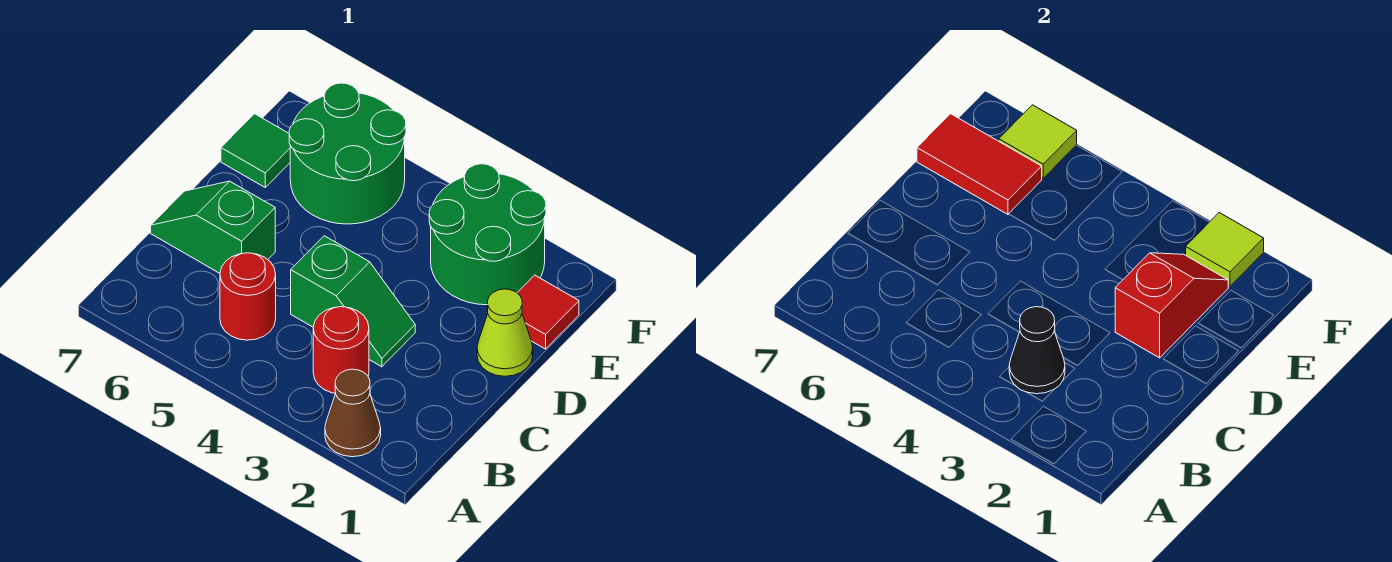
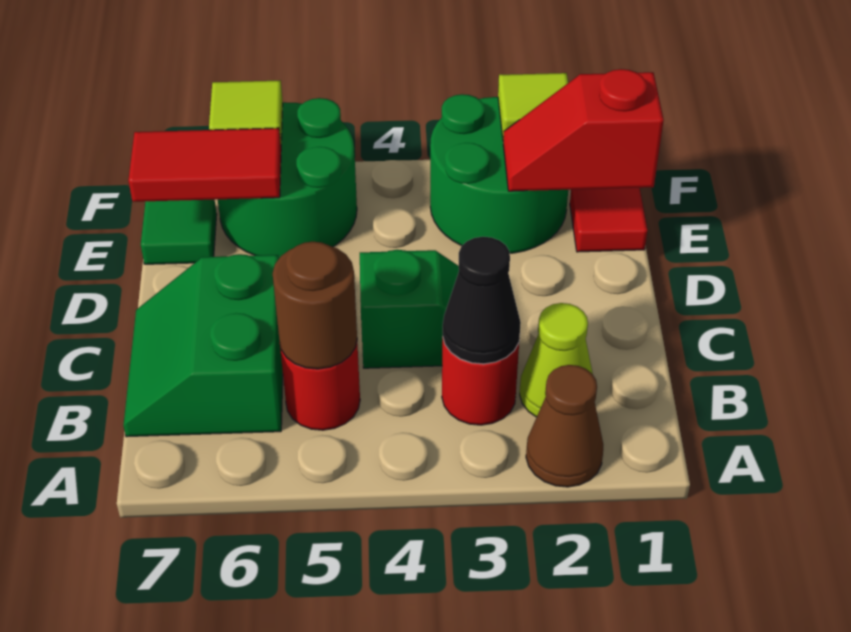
none -> brown round brick B5 level 2
green slope C6:C7 level 1 top 6 -> green slope B6:C7 level 1 top 6
lime cone D1 level 1 -> lime cone B2 level 1
red slope D2:E2 level 2 top D -> red slope E1:E2 level 2 top 1

